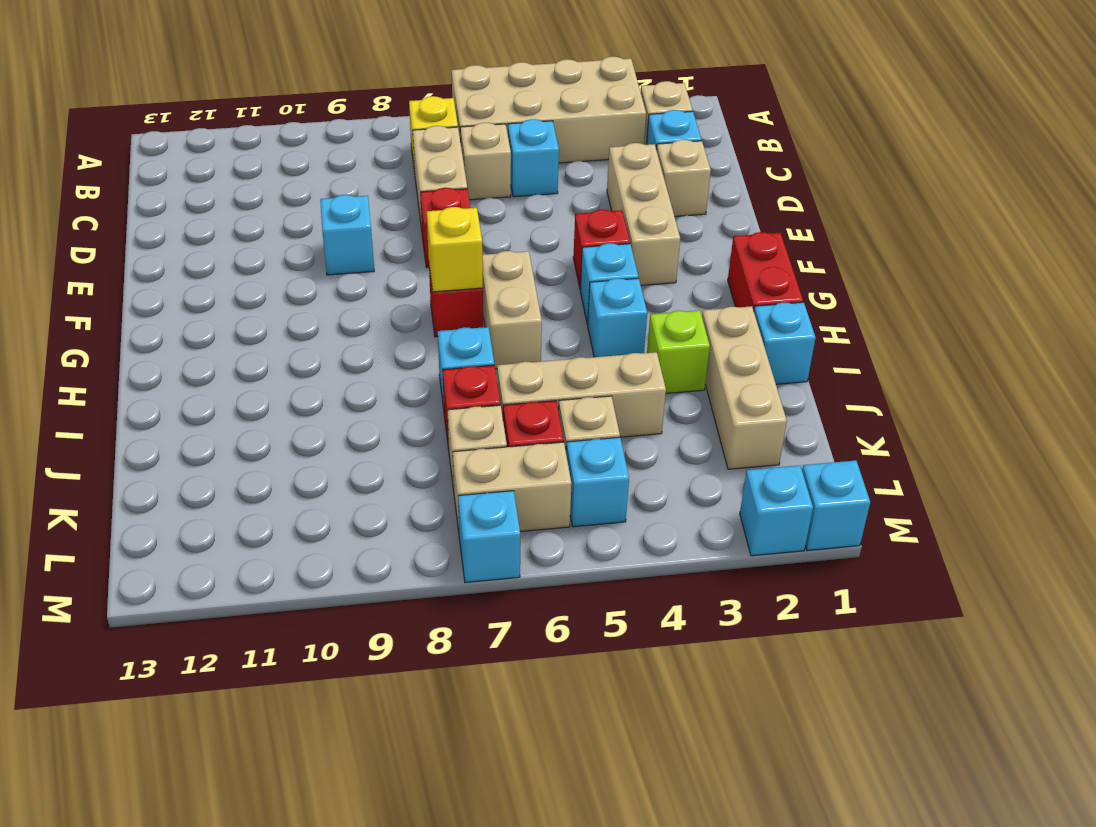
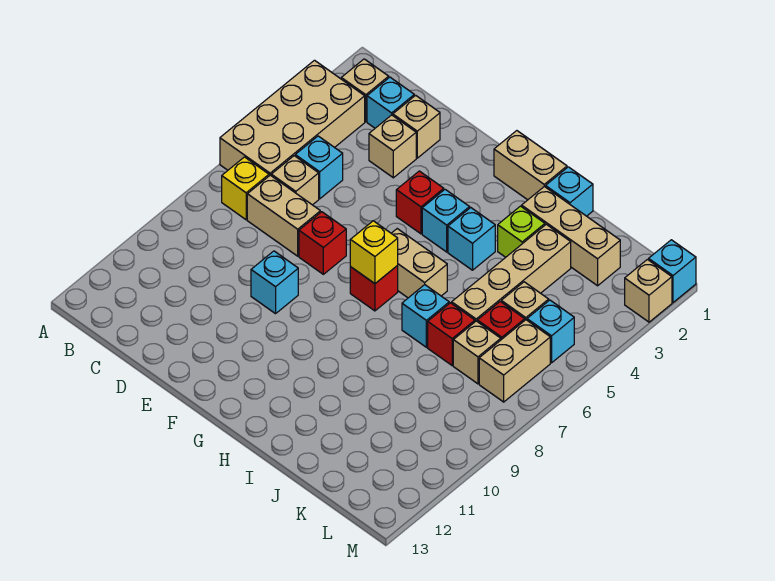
tan brick D3:F3 level 1 -> tan brick D3 level 1
red brick G1:H1 level 1 -> tan brick G1:H1 level 1
tan brick J4:J6 level 1 -> tan brick J3:J6 level 1
cyan brick M2 level 1 -> tan brick M2 level 1
cyan brick M7 level 1 -> none

